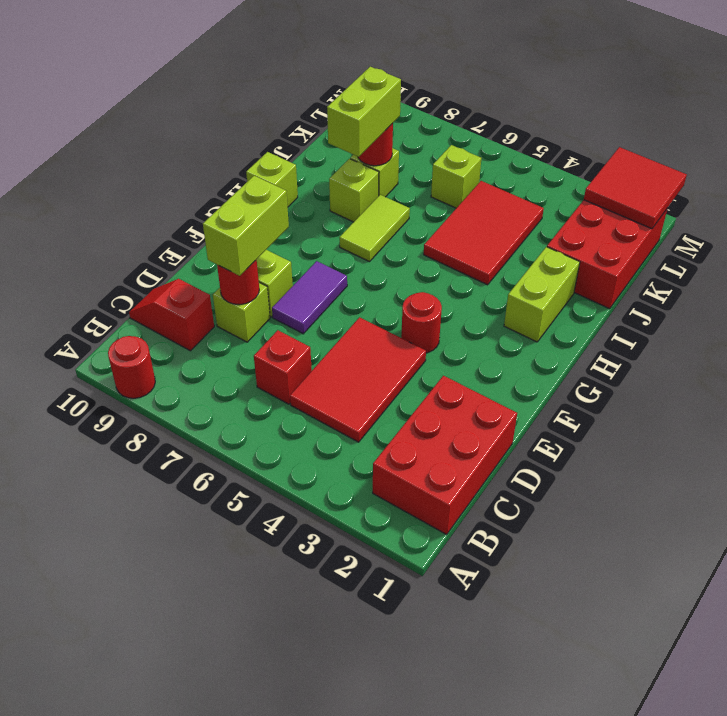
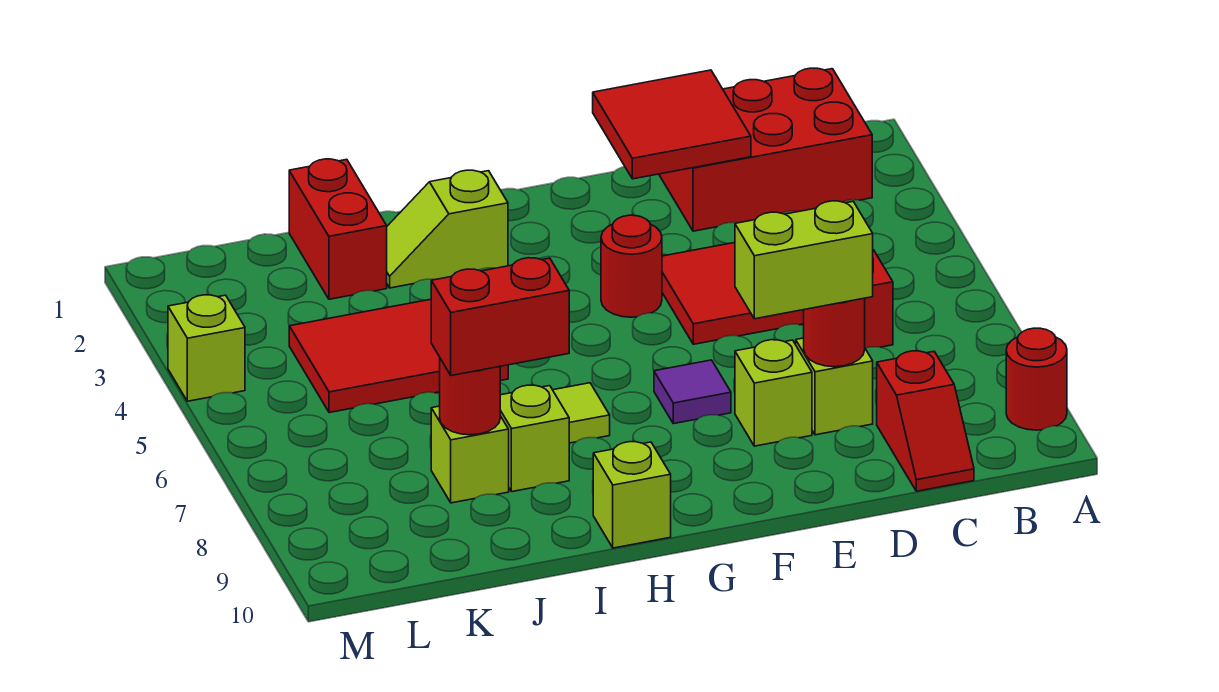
purple tile E7:F7 level 1 -> purple tile F7 level 1
lime brick H2:I2 level 1 -> lime slope H2:I2 level 1 top H
lime brick I8:J8 level 3 -> red brick I8:J8 level 3
red brick J1:L2 level 1 -> red brick J1:J2 level 1
lime brick K6 level 1 -> lime brick M4 level 1
red tile L1:M2 level 2 -> red tile D1:E2 level 2

